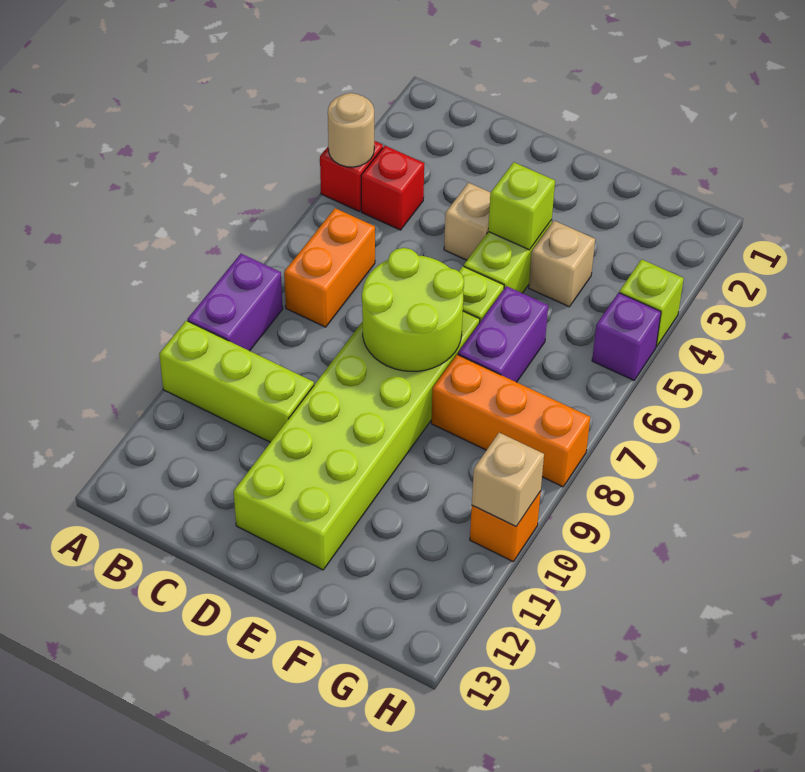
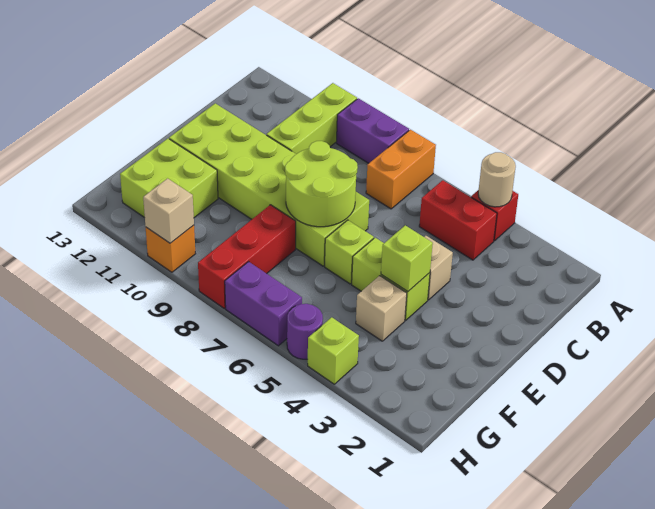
red brick B4 level 1 -> red brick B4:B5 level 1
orange brick B6:B7 level 1 -> orange brick A7:B7 level 1
purple brick F6:F7 level 1 -> purple brick H6:H7 level 1
orange brick F8:H8 level 1 -> red brick F8:H8 level 1
none -> lime brick F11:G12 level 1
purple brick H5 level 1 -> purple round brick H5 level 1

